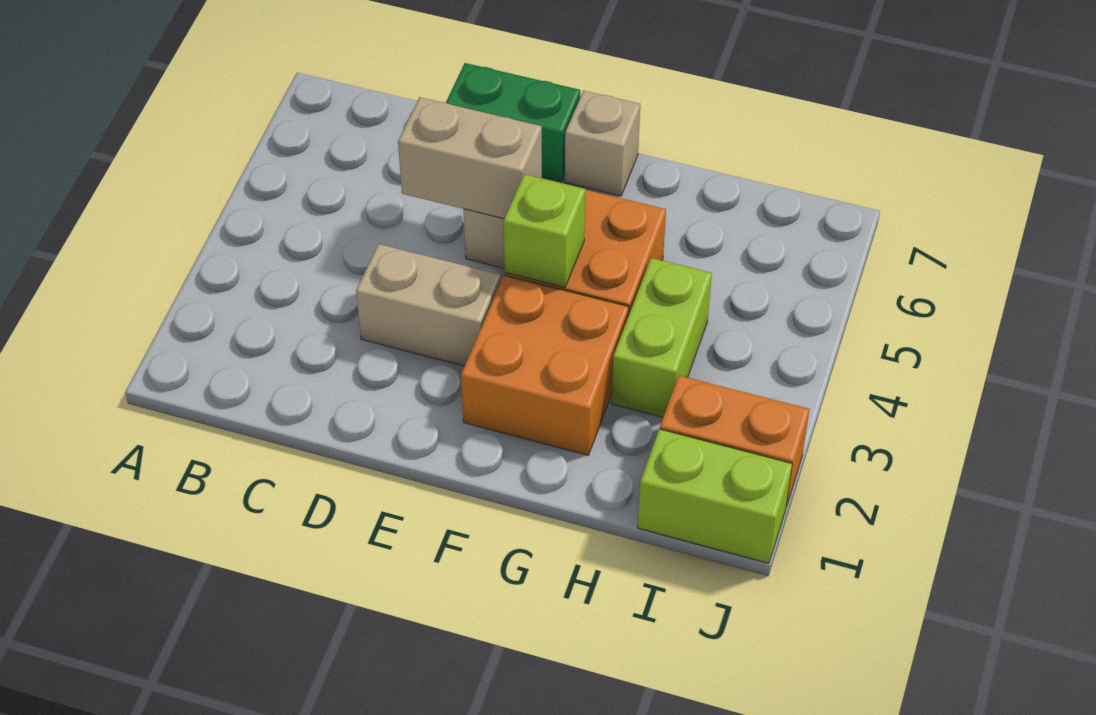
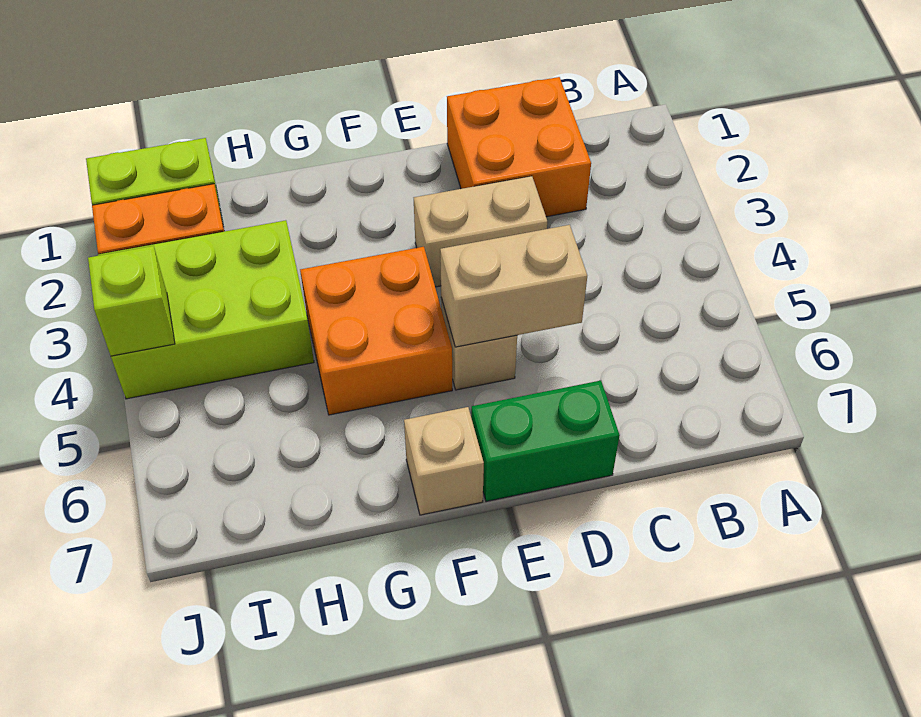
orange brick F2:G3 level 1 -> orange brick C1:D2 level 1
lime brick F4 level 2 -> lime brick J4 level 2
lime brick H3:H4 level 1 -> lime brick H3:J4 level 1

